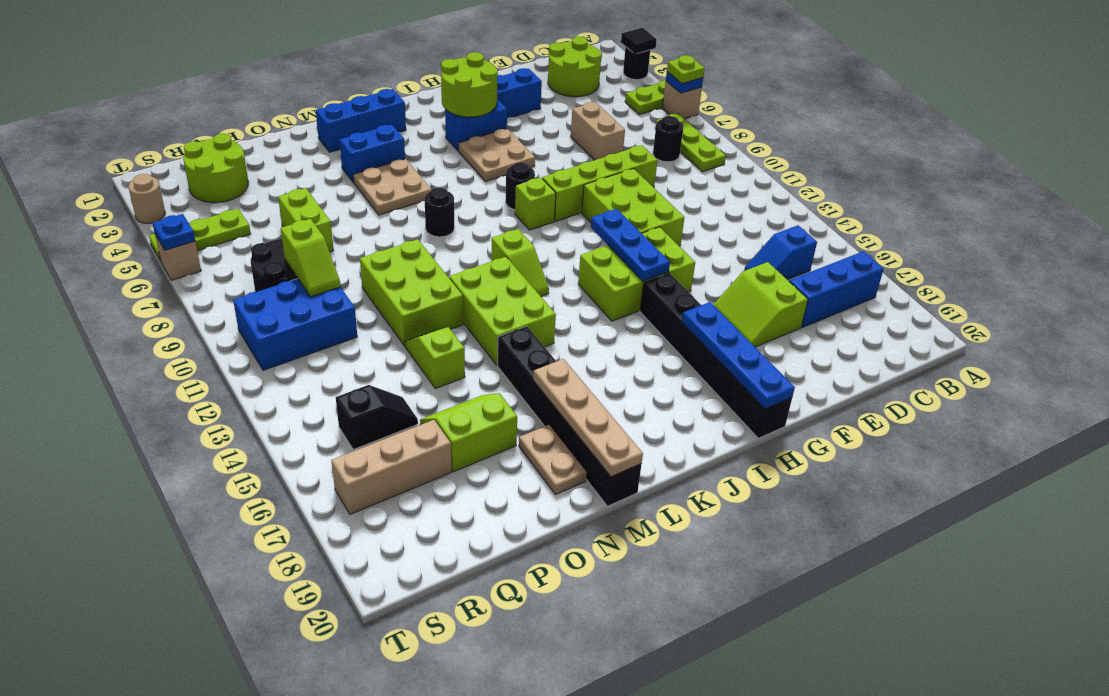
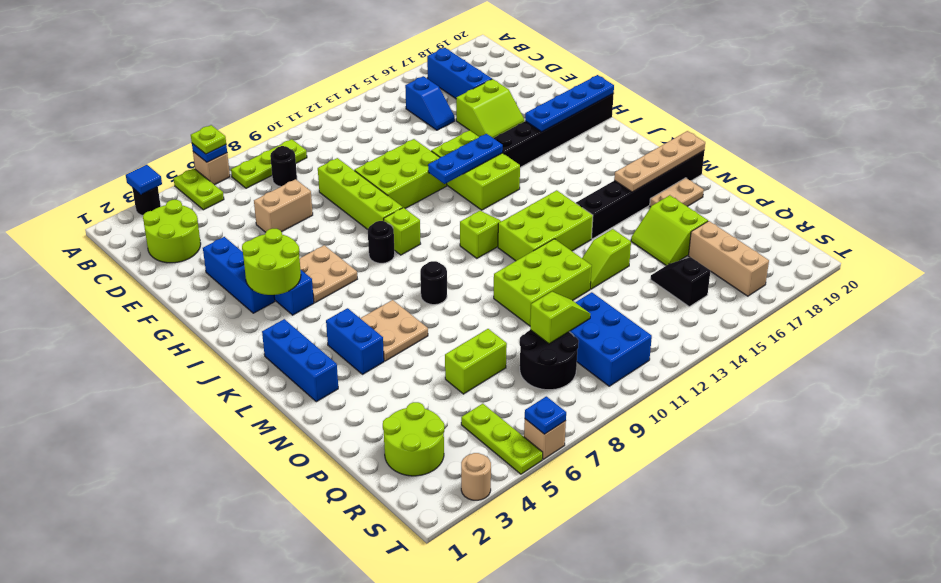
black tile A3 level 2 -> blue tile A3 level 2

